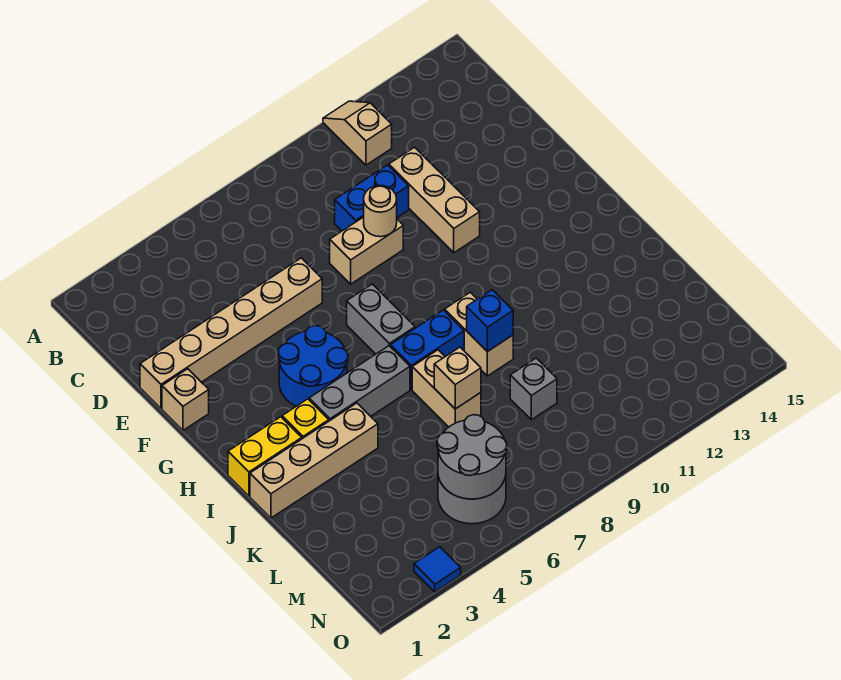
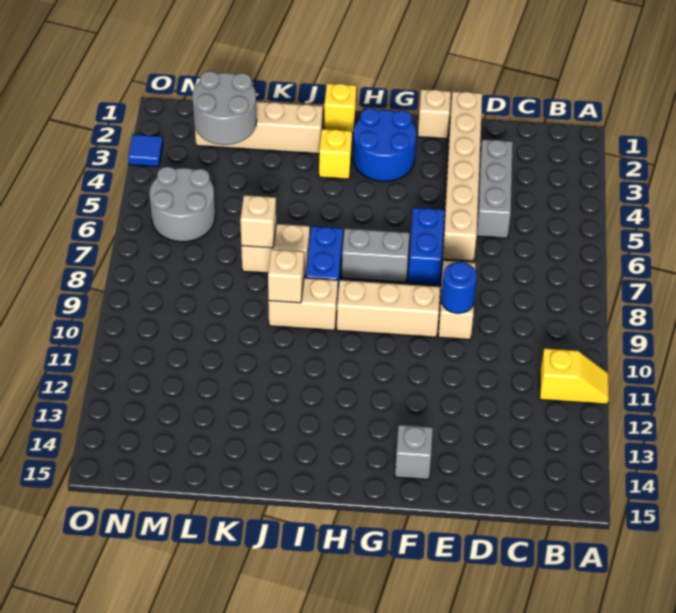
tan slope A11:B11 level 1 top B -> yellow slope A11:B11 level 1 top B
blue brick D9:D10 level 1 -> blue brick F6:F7 level 1
tan brick D11:F11 level 1 -> tan brick F9:H9 level 1
tan round brick E9 level 2 -> blue round brick E9 level 2
blue round brick G4:H5 level 1 -> blue round brick G2:H3 level 1
yellow brick I1:I2 level 1 -> yellow brick I1 level 1
grey brick I4:I6 level 1 -> grey brick D3:D5 level 1
tan brick J1:J4 level 1 -> tan brick J2:M2 level 1
blue brick J9 level 2 -> tan brick J9 level 2
grey brick L9 level 1 -> grey brick F14 level 1
grey round brick M5:N6 level 2 -> grey round brick L2:M3 level 2

